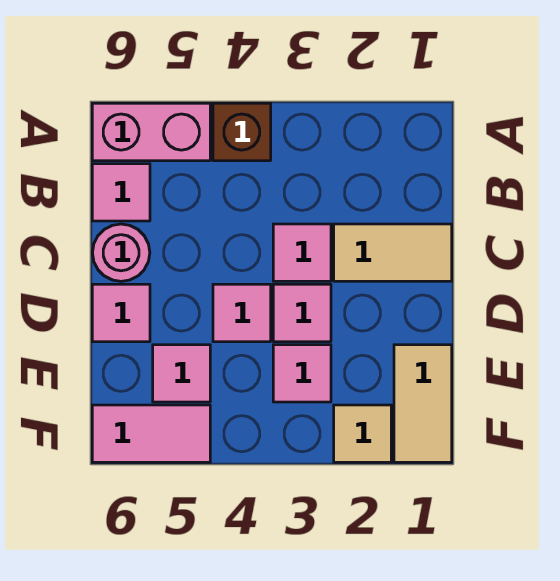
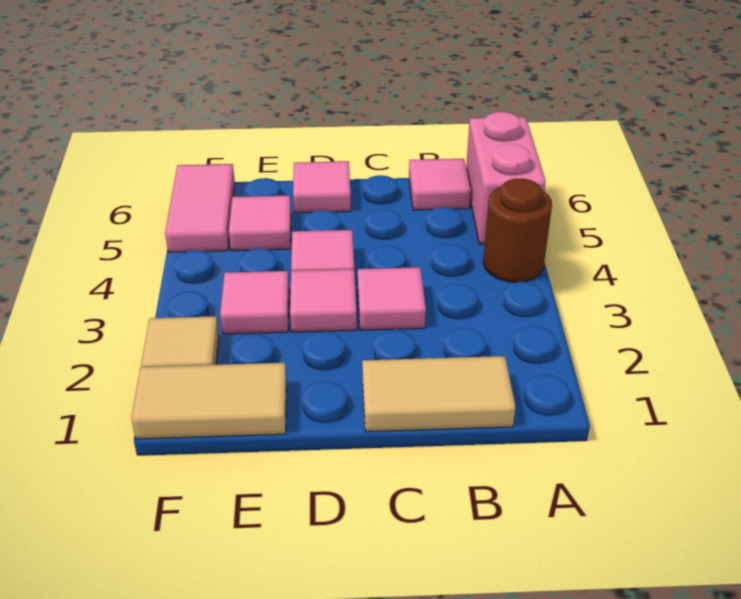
brown brick A4 level 1 -> brown round brick A4 level 1
tan tile C1:C2 level 1 -> tan tile B1:C1 level 1
pink round brick C6 level 1 -> none

